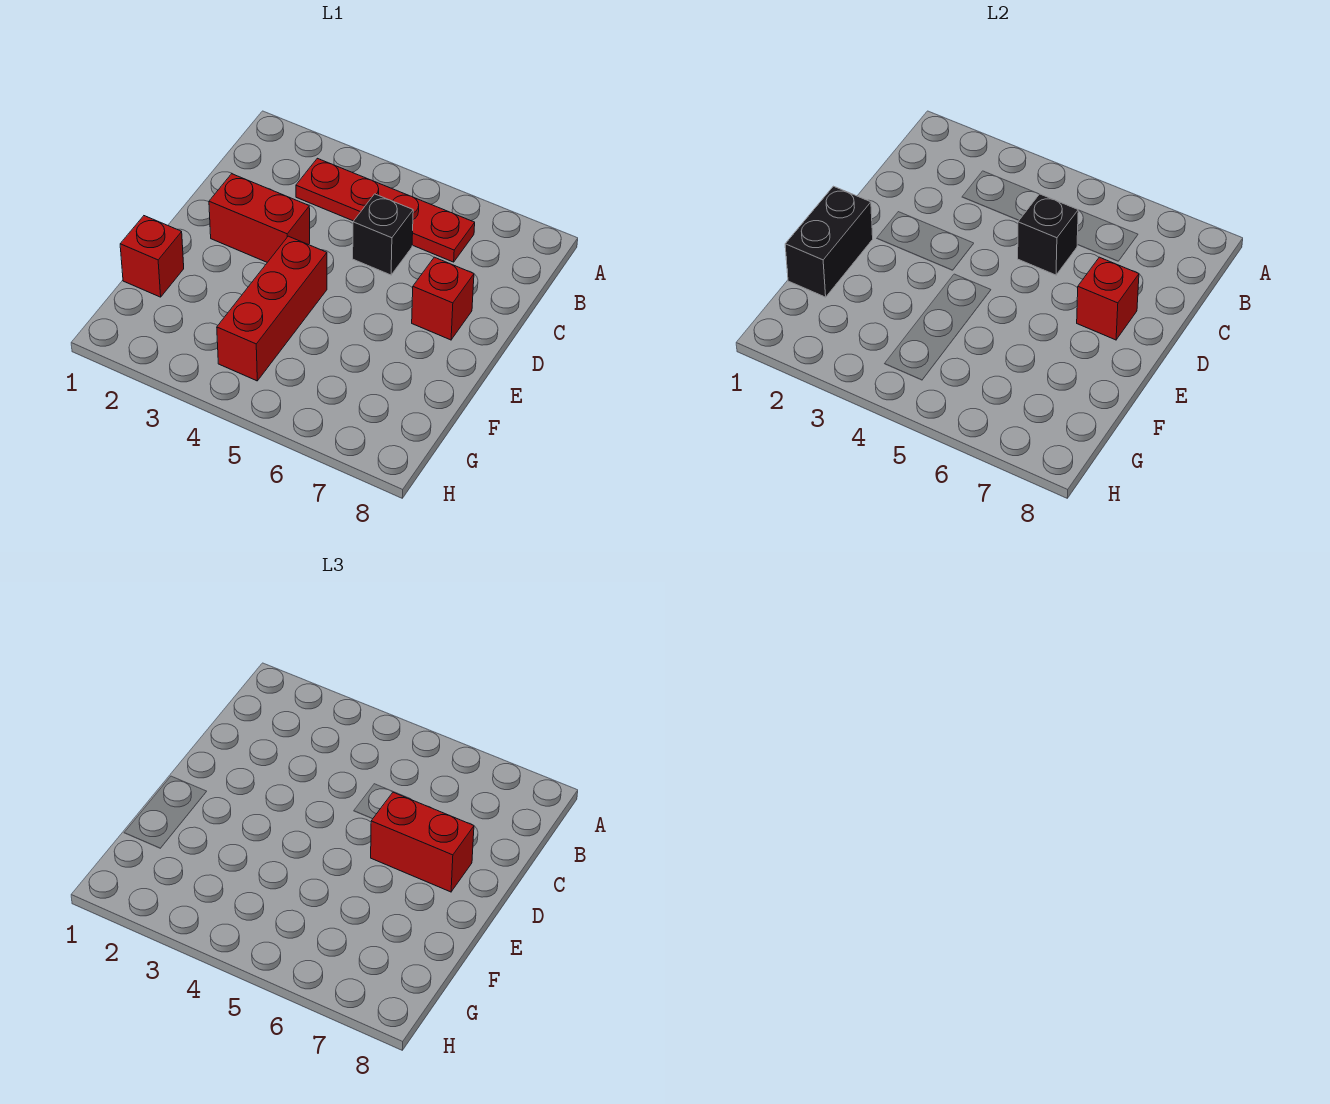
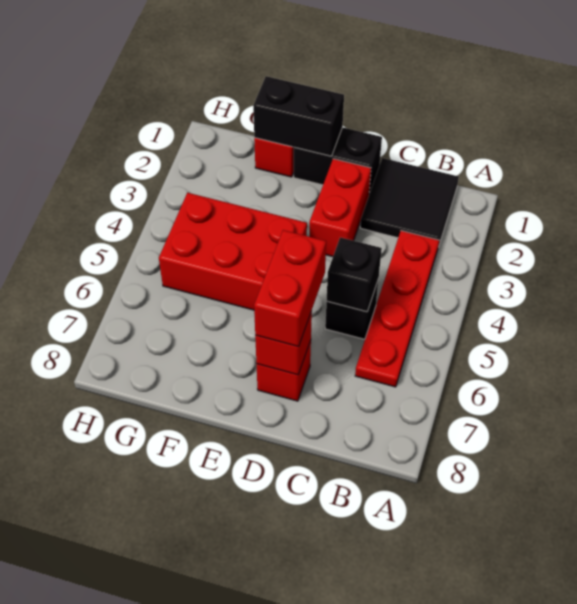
none -> black tile B1:C2 level 1
none -> black brick D1:E1 level 1
red brick E4:G4 level 1 -> red brick E4:G5 level 1

